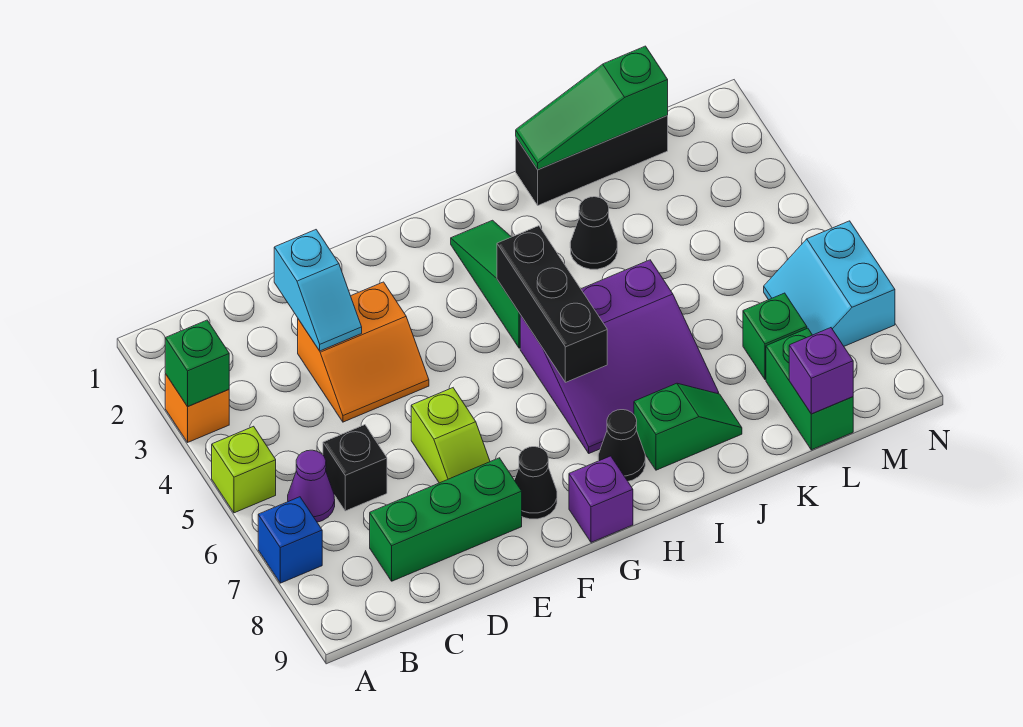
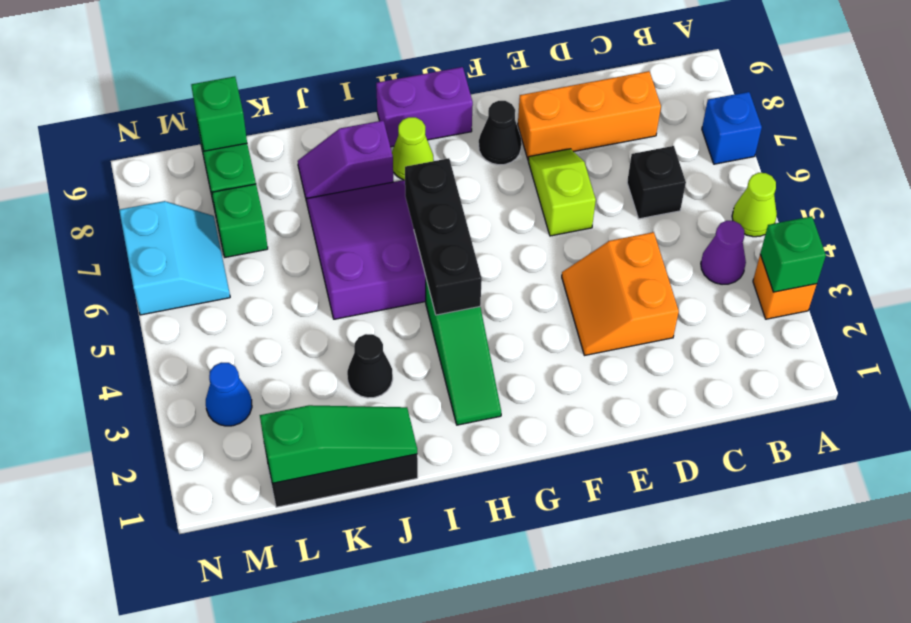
lime brick A5 level 1 -> lime cone A5 level 1
purple cone B6 level 1 -> purple cone B4 level 1
green brick C8:E8 level 1 -> orange brick C8:E8 level 1
cyan slope D2:D3 level 2 top 2 -> none
orange slope D3:E4 level 1 top 3 -> orange slope D3:E4 level 1 top D
purple brick G9 level 1 -> purple brick G9:H9 level 1
black cone H8 level 1 -> lime cone H8 level 1
green slope I8:J8 level 1 top I -> purple slope I8:J8 level 1 top I
purple brick L9 level 2 -> green brick L9 level 2
none -> blue cone M3 level 1

